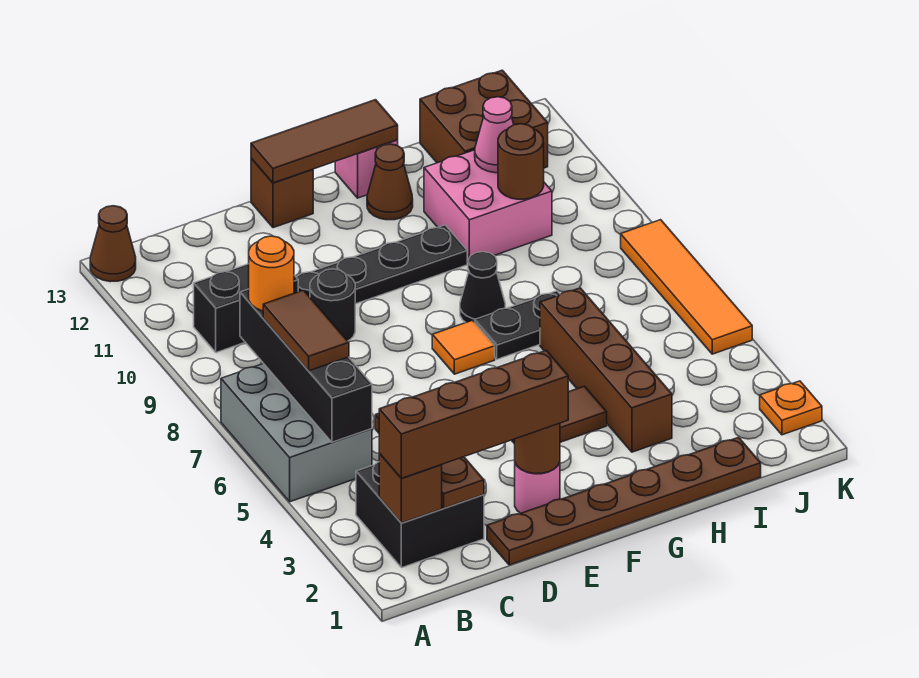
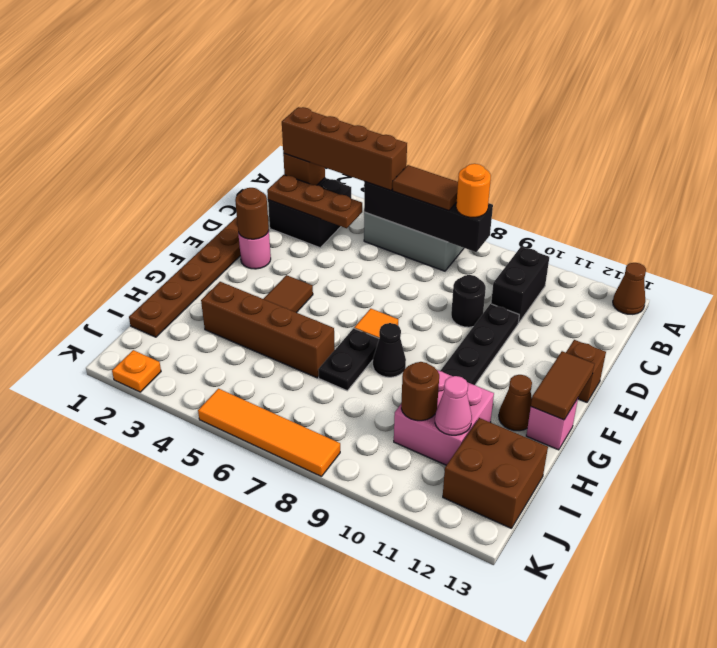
brown brick B2:E2 level 3 -> brown brick B2:B5 level 3
brown tile E13:G13 level 2 -> brown tile F13:G13 level 2

